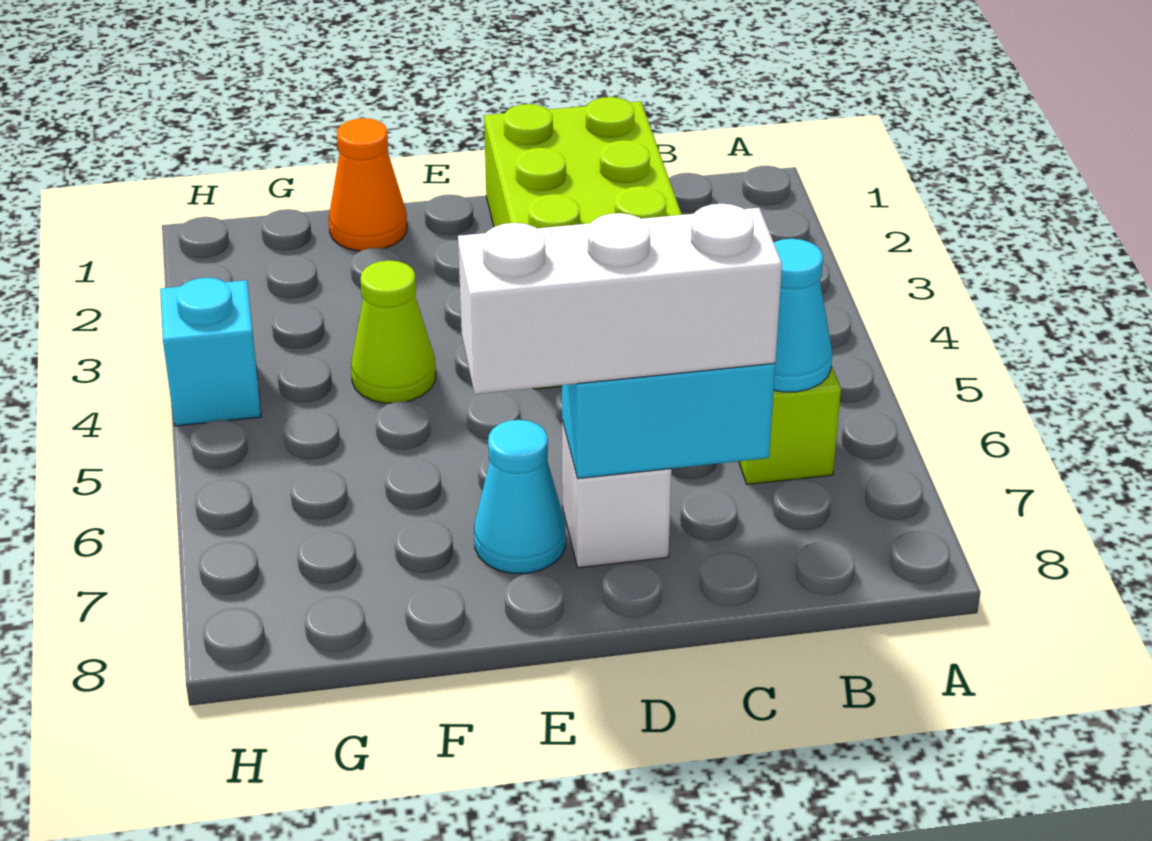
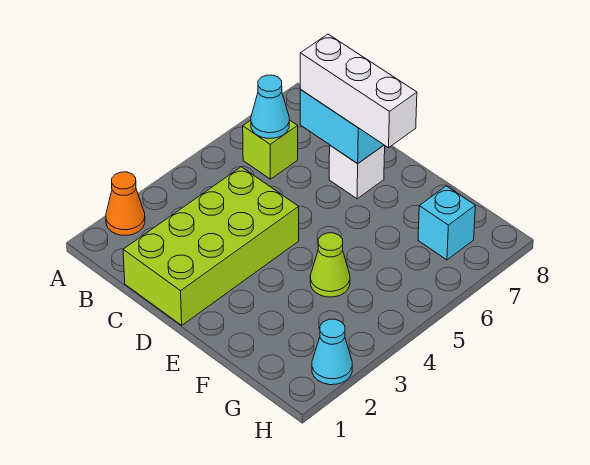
cyan cone E7 level 1 -> cyan cone H2 level 1
orange cone F1 level 1 -> orange cone A2 level 1
cyan brick H4 level 1 -> cyan brick G7 level 1

